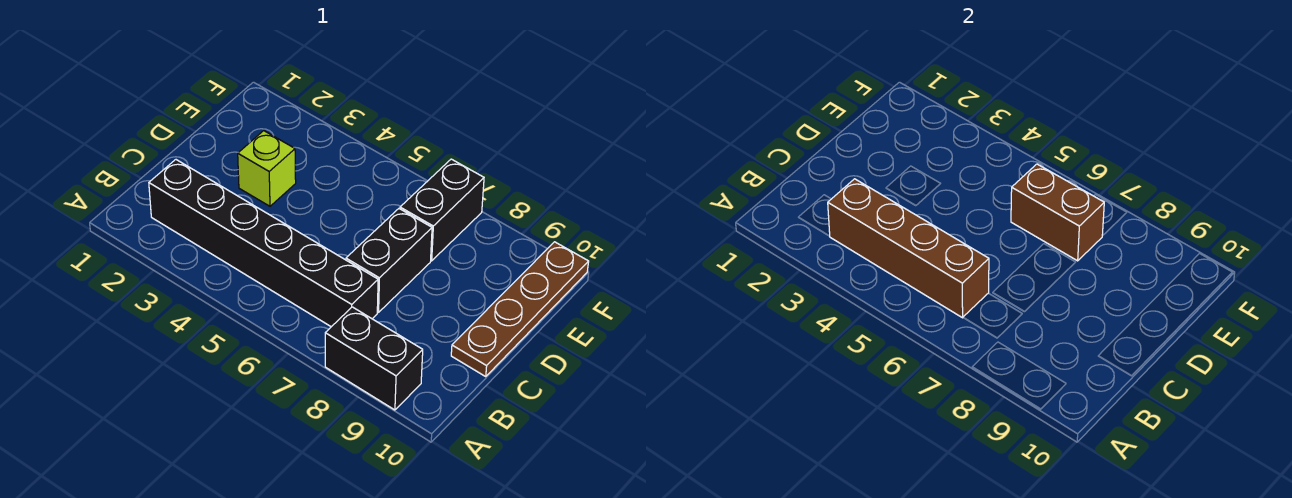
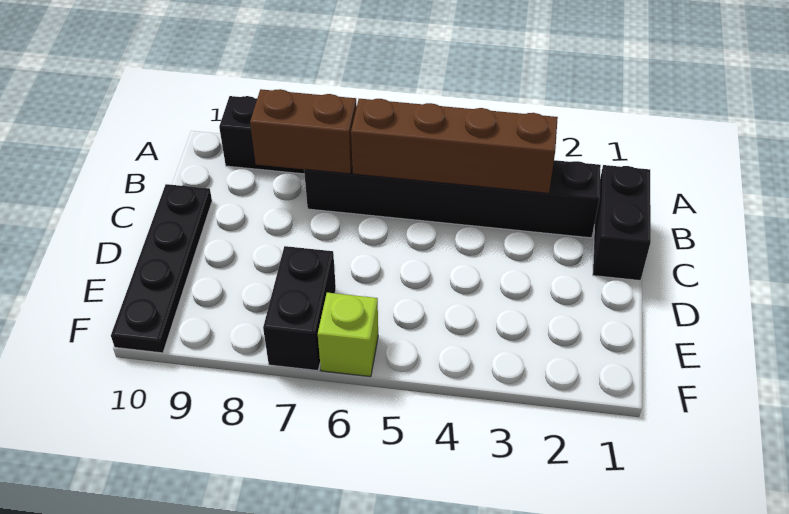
black brick C7:D7 level 1 -> black brick B1:C1 level 1
brown plate C10:F10 level 1 -> black plate C10:F10 level 1
lime brick D3 level 1 -> lime brick F6 level 1
brown brick E6:E7 level 2 -> brown brick B7:B8 level 2

